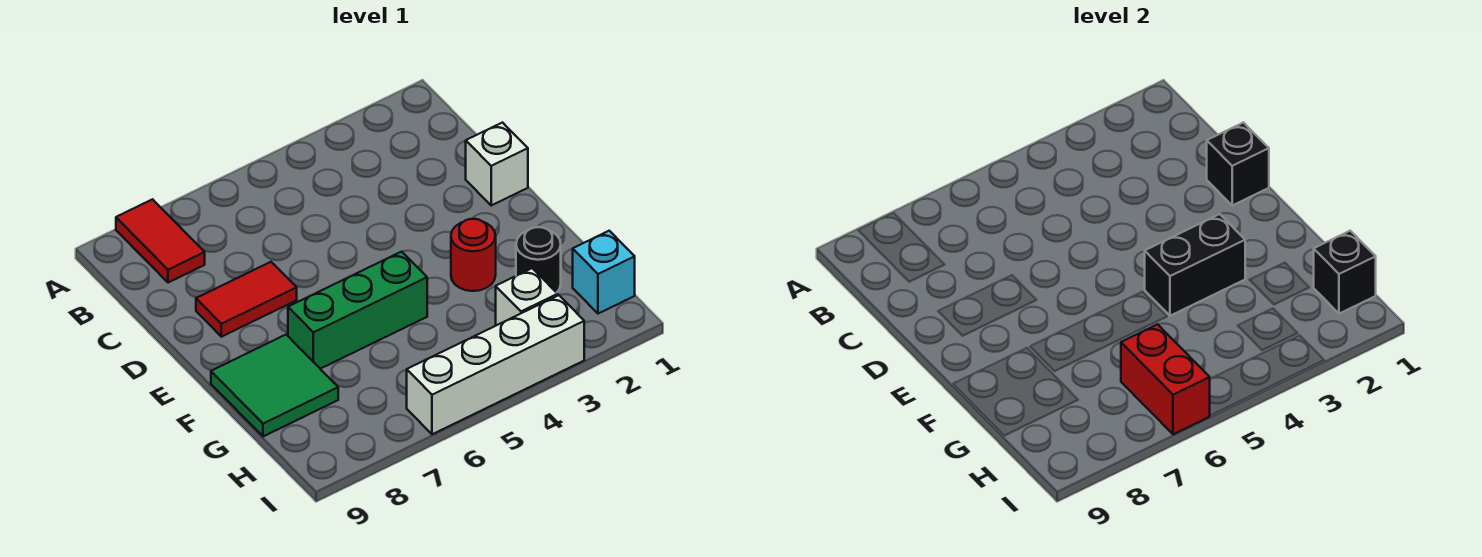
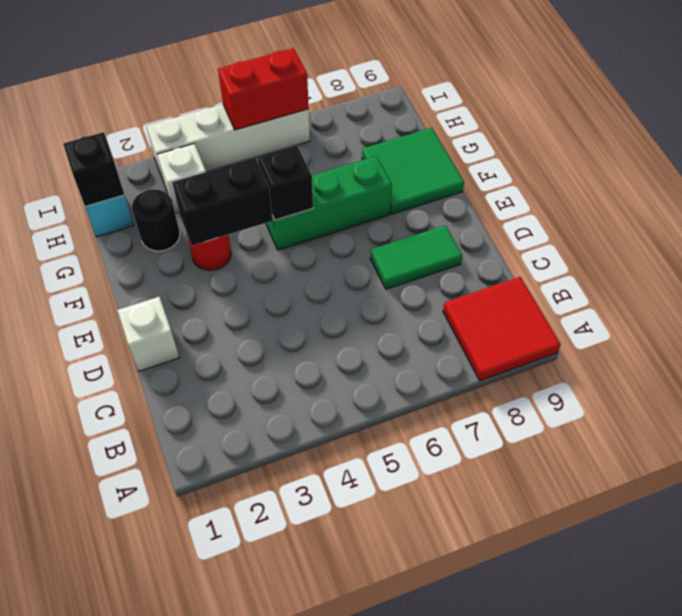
red tile A8:B8 level 1 -> red tile A8:B9 level 1
black brick D1 level 2 -> black brick F5 level 2
red tile D7:D8 level 1 -> green tile D7:D8 level 1
red brick H6:I6 level 2 -> red brick I5:I6 level 2

